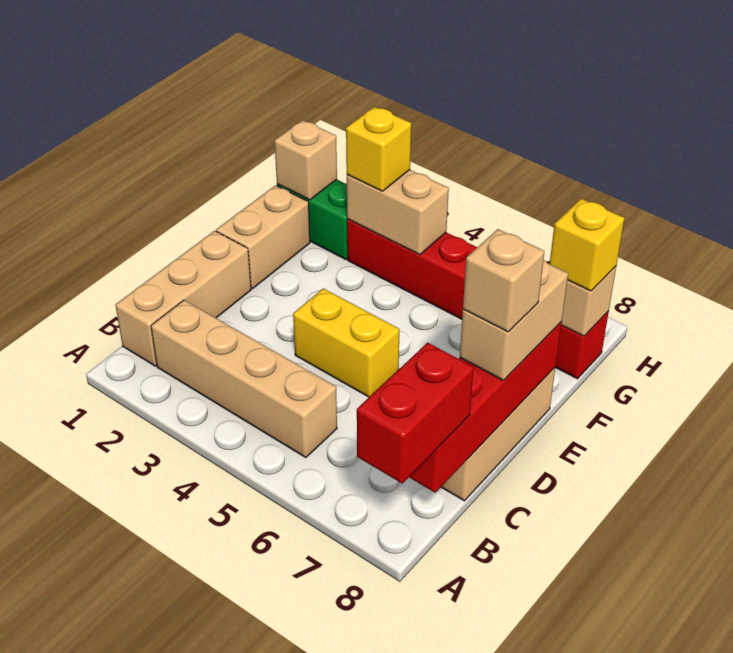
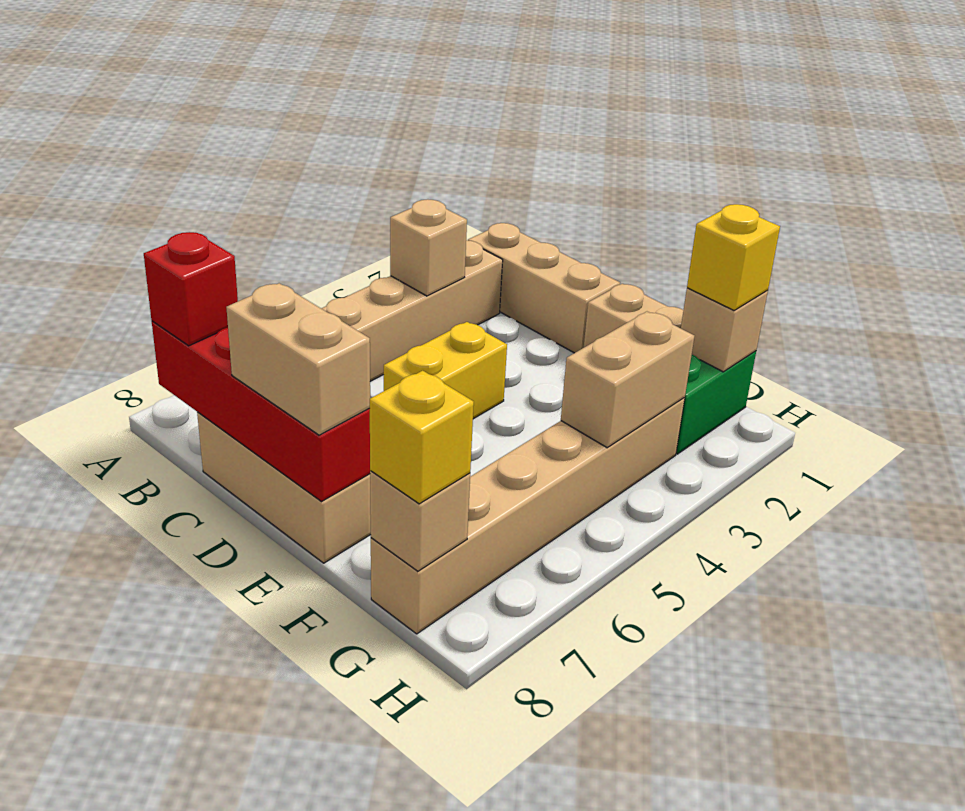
red brick A8:B8 level 3 -> red brick B8 level 3
tan brick D8 level 4 -> tan brick B3 level 2
red brick G3:G8 level 1 -> tan brick G3:G8 level 1
yellow brick G3 level 3 -> yellow brick G1 level 3

